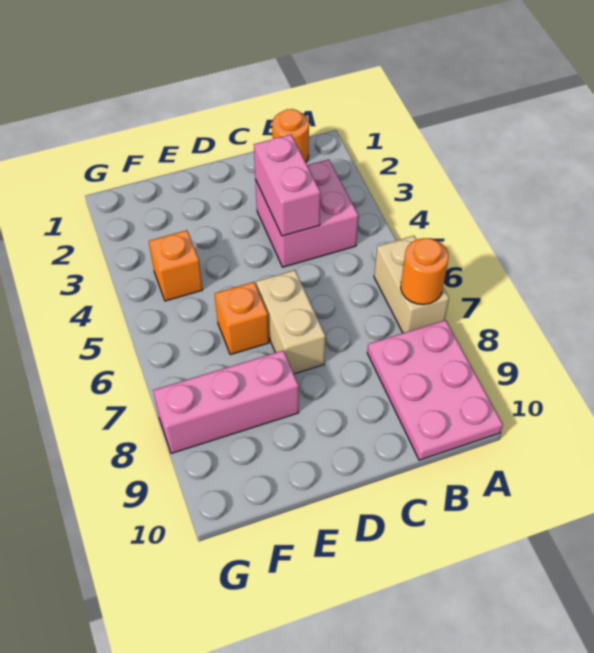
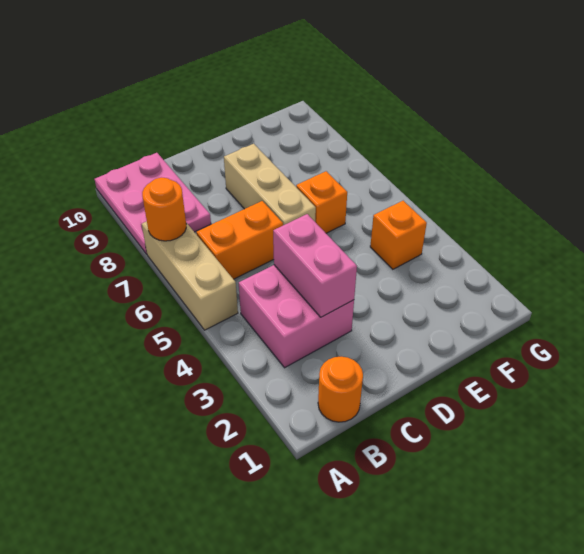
tan brick A6:A7 level 1 -> tan brick A5:A7 level 1
none -> orange brick B6:C6 level 1
tan brick D6:D7 level 1 -> tan brick D6:D8 level 1
pink brick E8:G8 level 1 -> none

